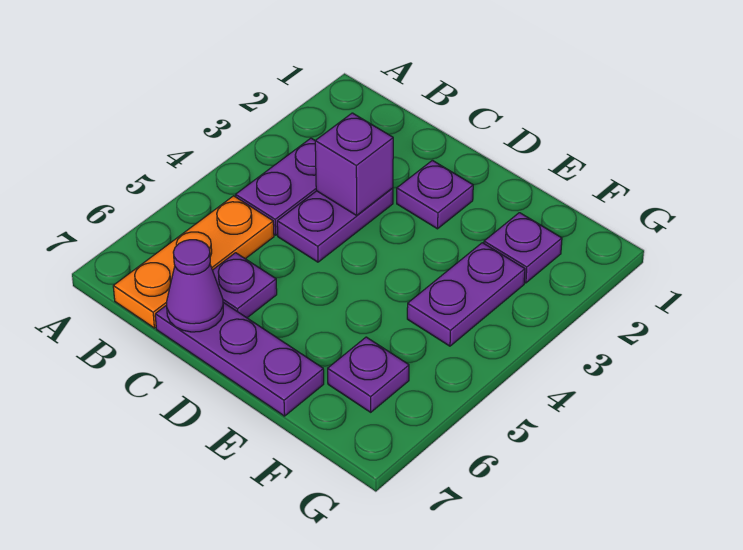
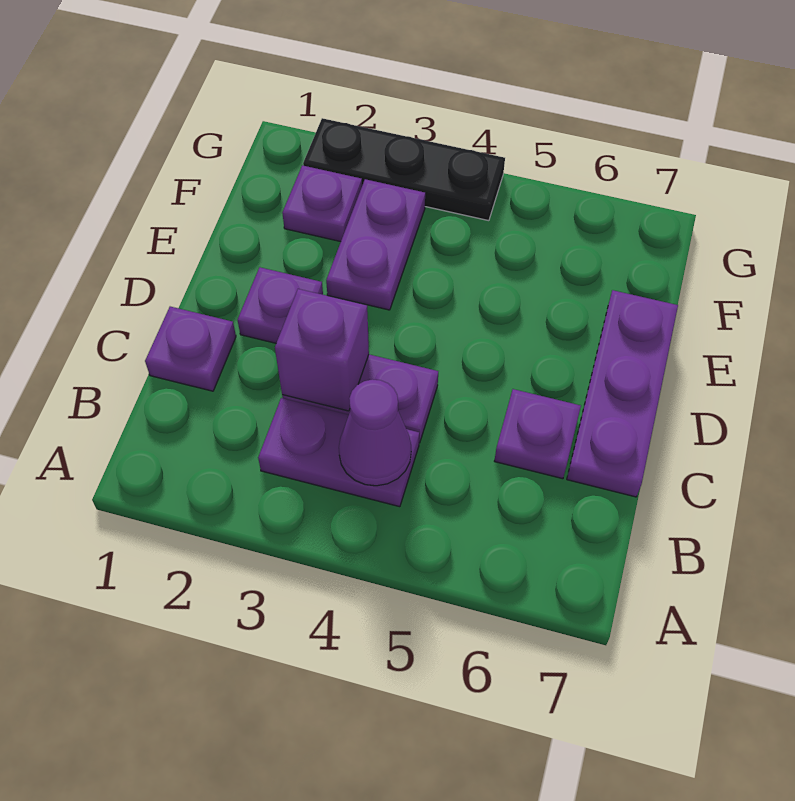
orange plate B5:B7 level 1 -> none
purple cone C7 level 2 -> purple cone B4 level 2
purple plate F3:F4 level 1 -> purple plate E3:F3 level 1
purple plate F6 level 1 -> purple plate C1 level 1
none -> black plate G2:G4 level 1

